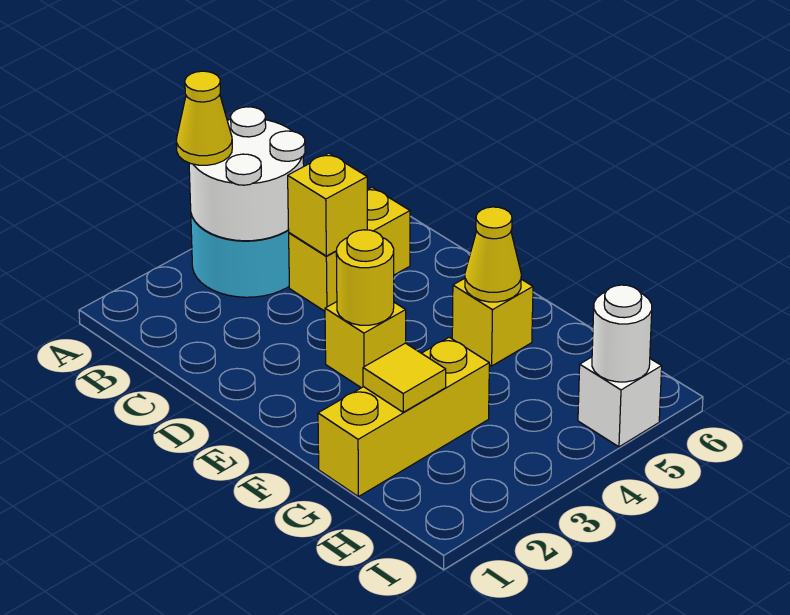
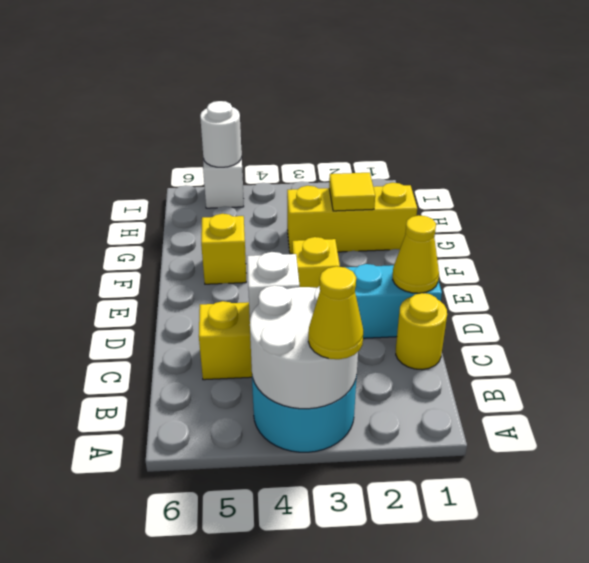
yellow brick C4 level 2 -> white brick C4 level 2
none -> cyan brick D1:D2 level 1
yellow round brick E3 level 2 -> yellow round brick C1 level 1
yellow cone F5 level 2 -> yellow cone D1 level 2

